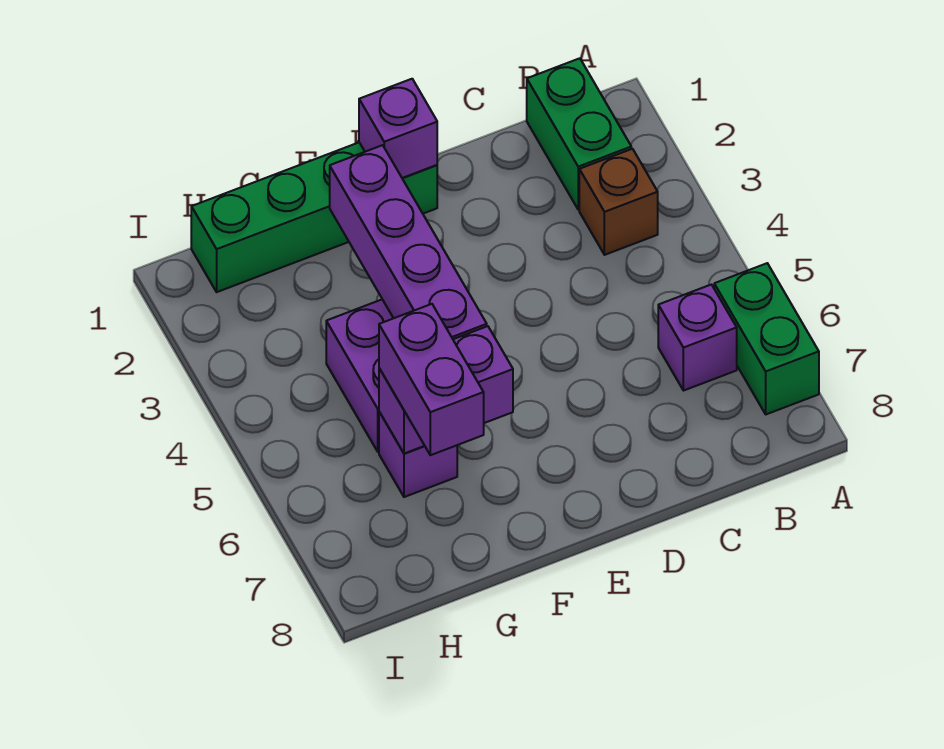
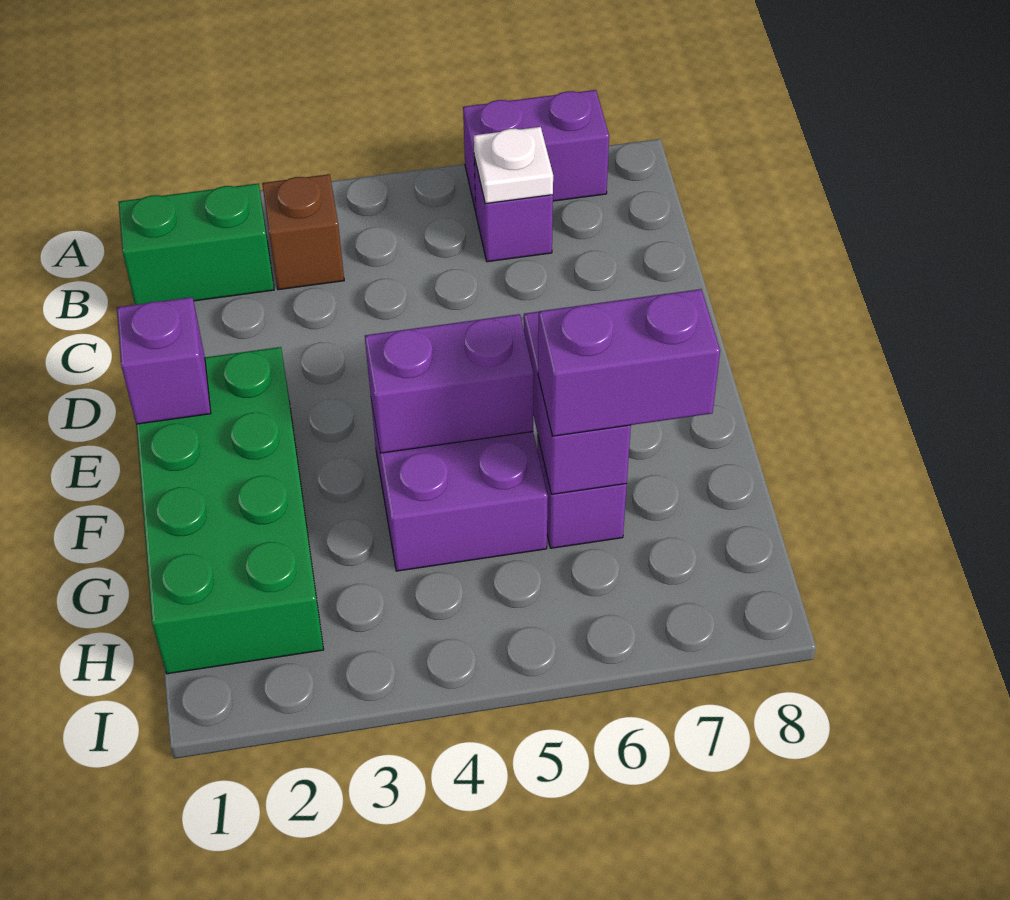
green brick A6:A7 level 1 -> purple brick A6:A7 level 1
none -> white plate B6 level 2
green brick E1:H1 level 1 -> green brick E1:H2 level 1
purple brick F2:F5 level 2 -> purple brick F4:F5 level 2

